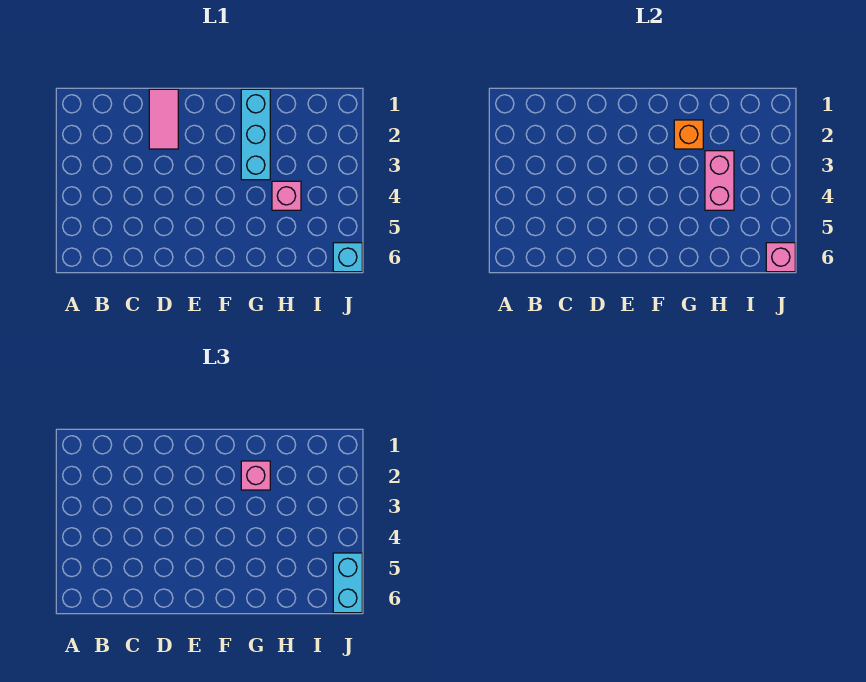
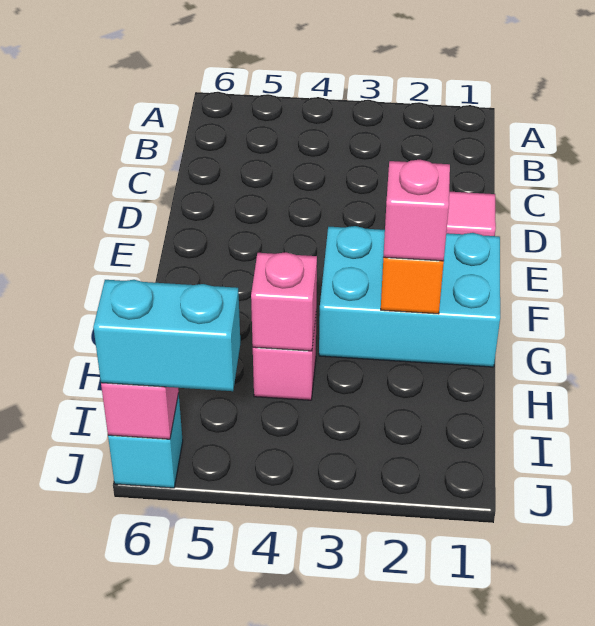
cyan brick G1:G3 level 1 -> cyan brick F1:G3 level 1
pink brick H3:H4 level 2 -> pink brick H4 level 2

